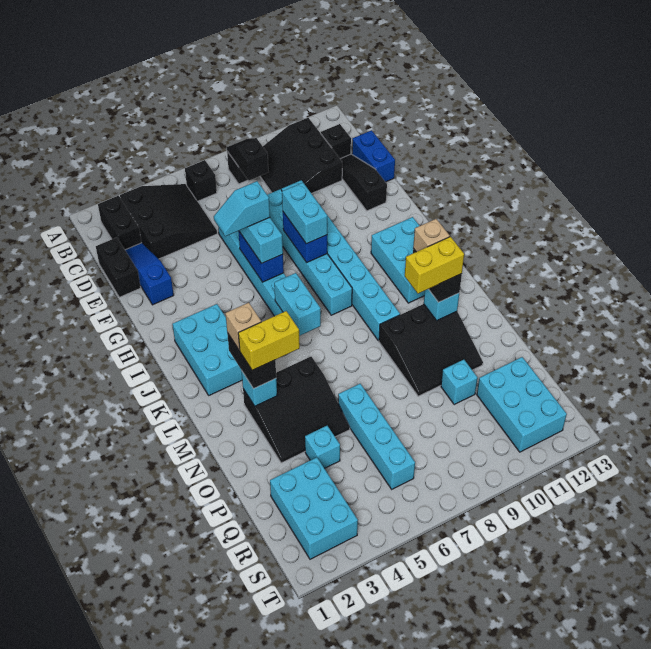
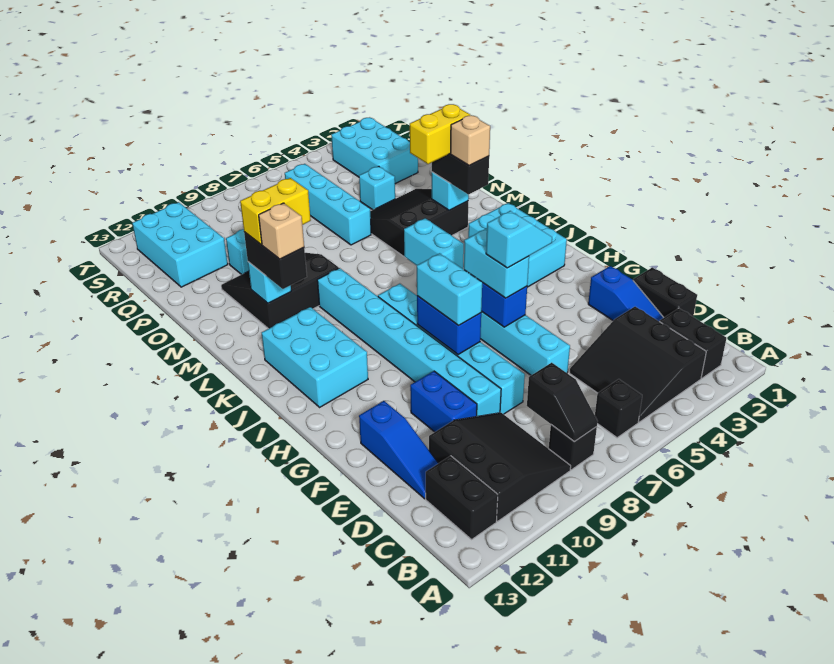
black brick C12 level 1 -> black brick B12:C12 level 1
black slope D12:F12 level 1 top F -> blue slope D12:F12 level 1 top F
blue brick D13:E13 level 1 -> blue brick E10:F10 level 1

